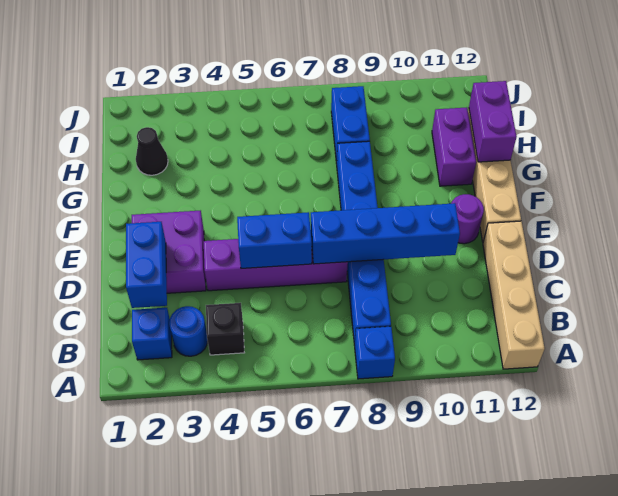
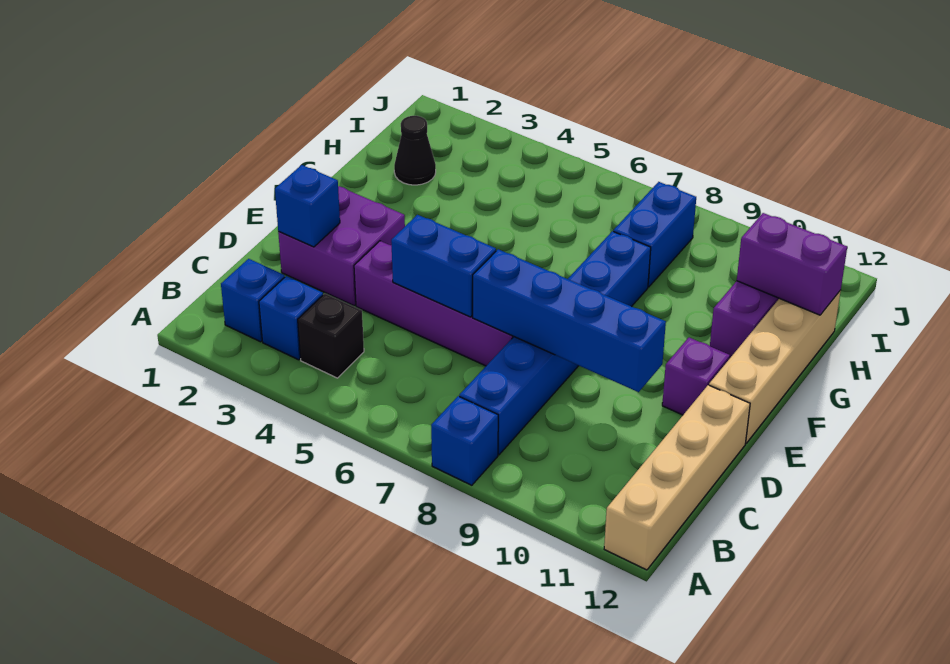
blue round brick B3 level 1 -> blue brick B3 level 1
blue brick C2:D2 level 2 -> blue brick D2 level 2
purple round brick E11 level 1 -> purple brick E11 level 1
purple brick G12:H12 level 2 -> purple brick H11:H12 level 2

